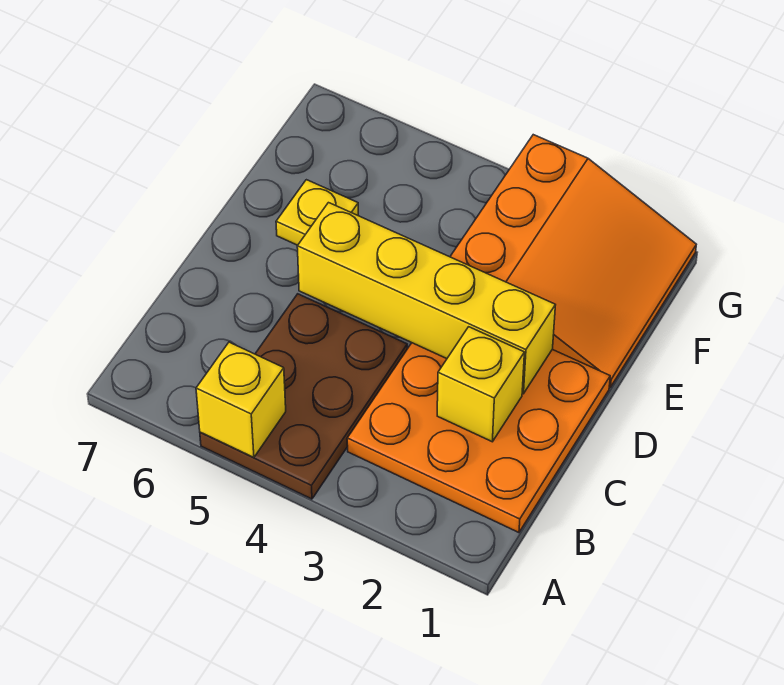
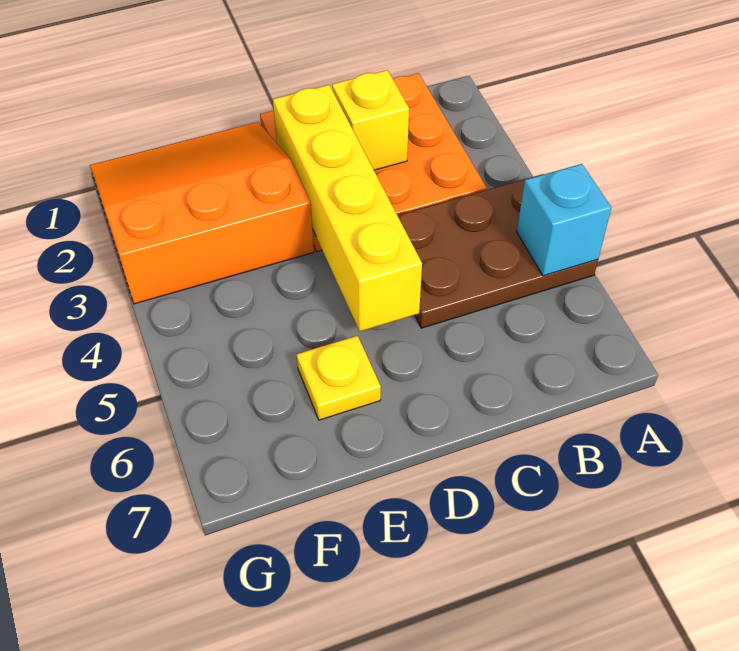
yellow brick A5 level 2 -> cyan brick A5 level 2

